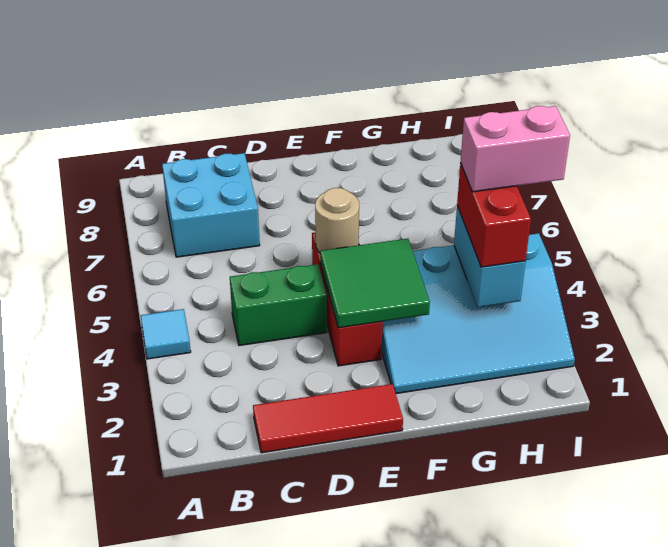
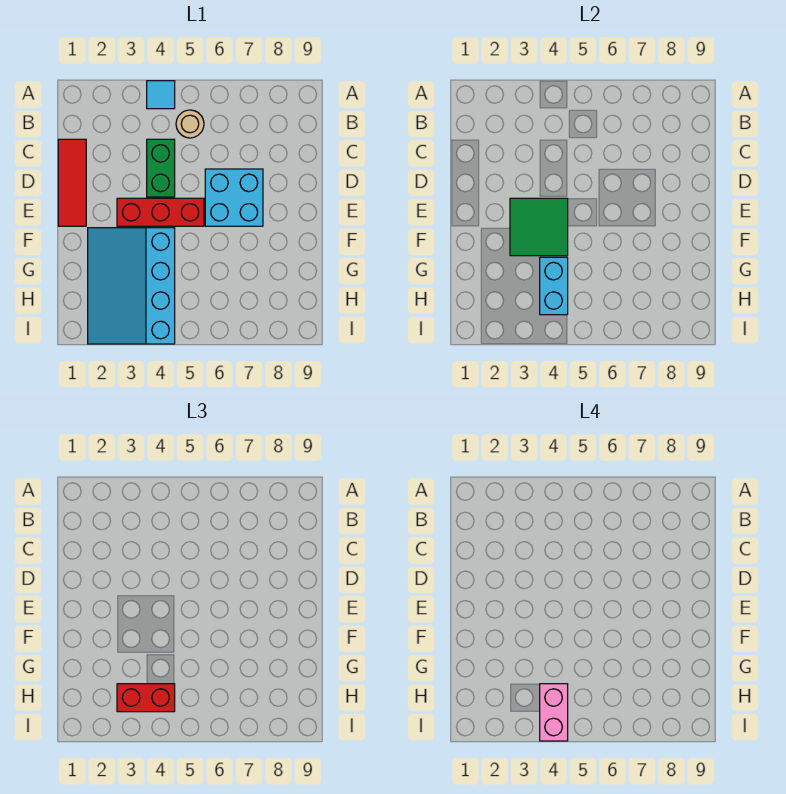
cyan brick B7:C8 level 1 -> cyan brick D6:E7 level 1
tan round brick E5 level 2 -> tan round brick B5 level 1
cyan brick H3:H4 level 2 -> cyan brick G4:H4 level 2

